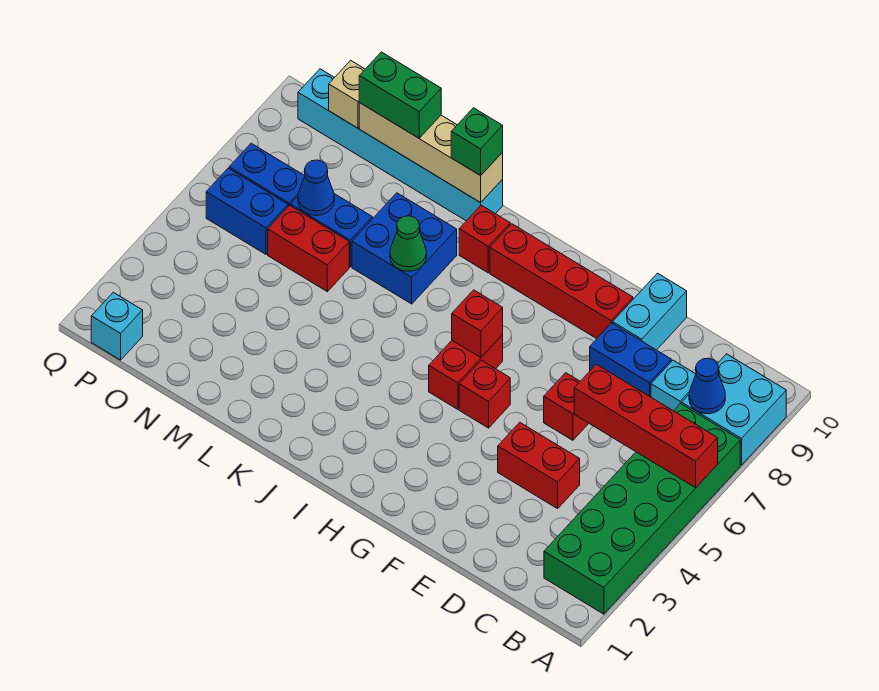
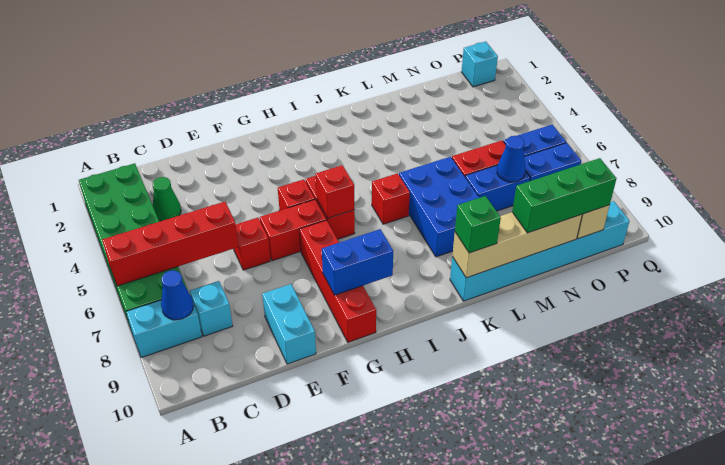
cyan brick A8:B9 level 1 -> cyan brick A8:B8 level 1
red brick D4:E4 level 1 -> red brick F6:G6 level 1
blue brick D8:E8 level 1 -> blue brick G9:H9 level 2
red brick F9:I9 level 1 -> red brick G7:G10 level 1
red brick J9 level 1 -> red brick J6 level 1
blue brick K7:L8 level 1 -> blue brick K6:L8 level 1
green cone K7 level 2 -> green cone C3 level 1
green brick M10:N10 level 3 -> green brick M10:O10 level 3

